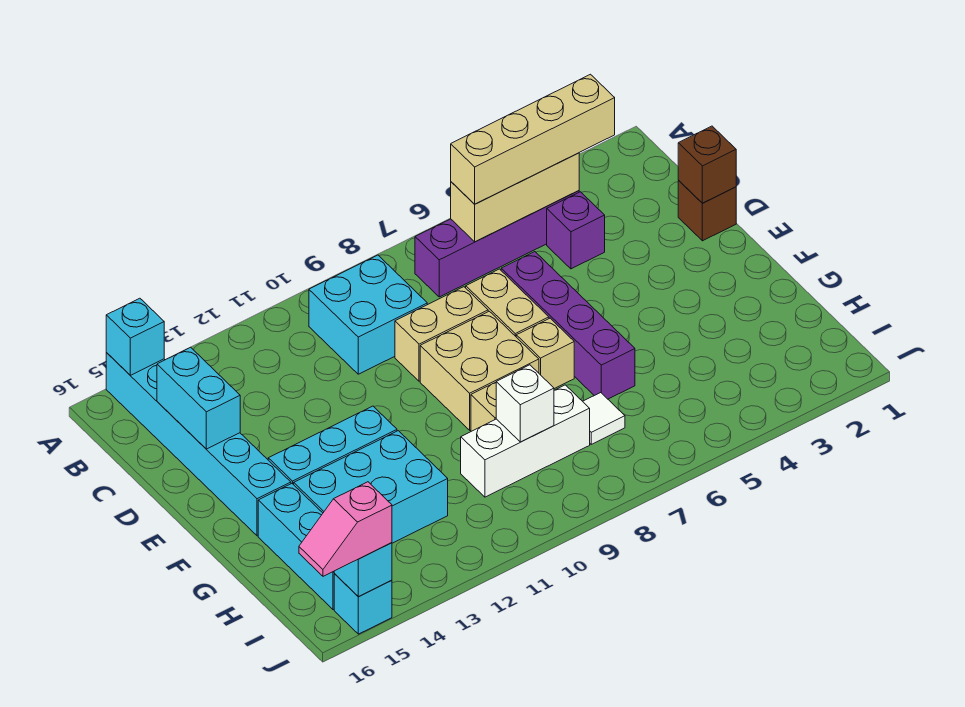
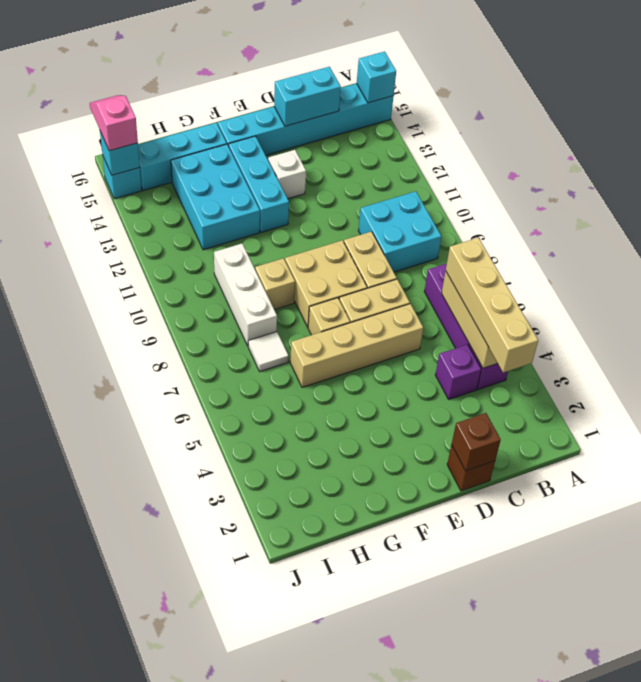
purple brick D6:G6 level 1 -> tan brick D6:G6 level 1
white brick H9 level 2 -> white brick E13 level 1

